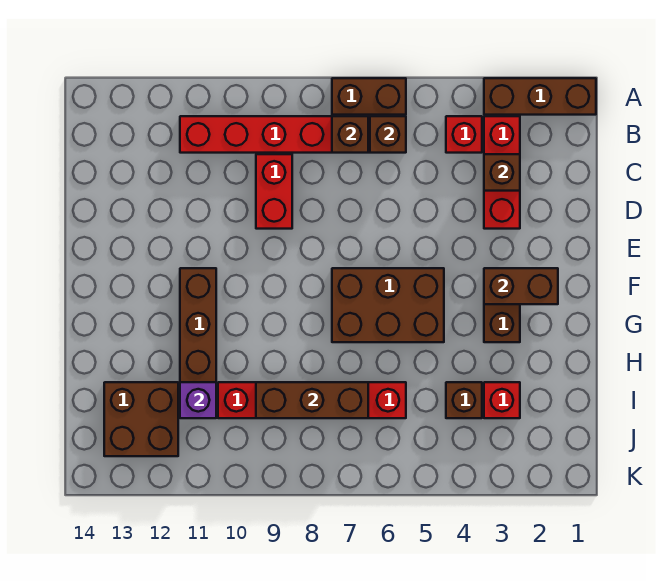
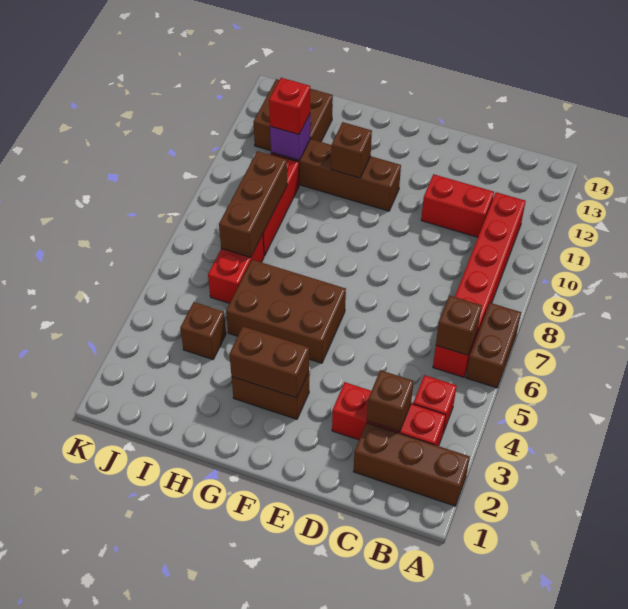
brown brick A1:A3 level 1 -> brown brick A2:C2 level 1
brown brick B7 level 2 -> brown brick G11 level 2
red brick C9:D9 level 1 -> red brick C11:D11 level 1
brown brick F2:F3 level 2 -> brown brick F3:G3 level 2
brown brick F5:G7 level 1 -> brown brick F5:H6 level 1
red brick I3 level 1 -> red brick I11 level 3

